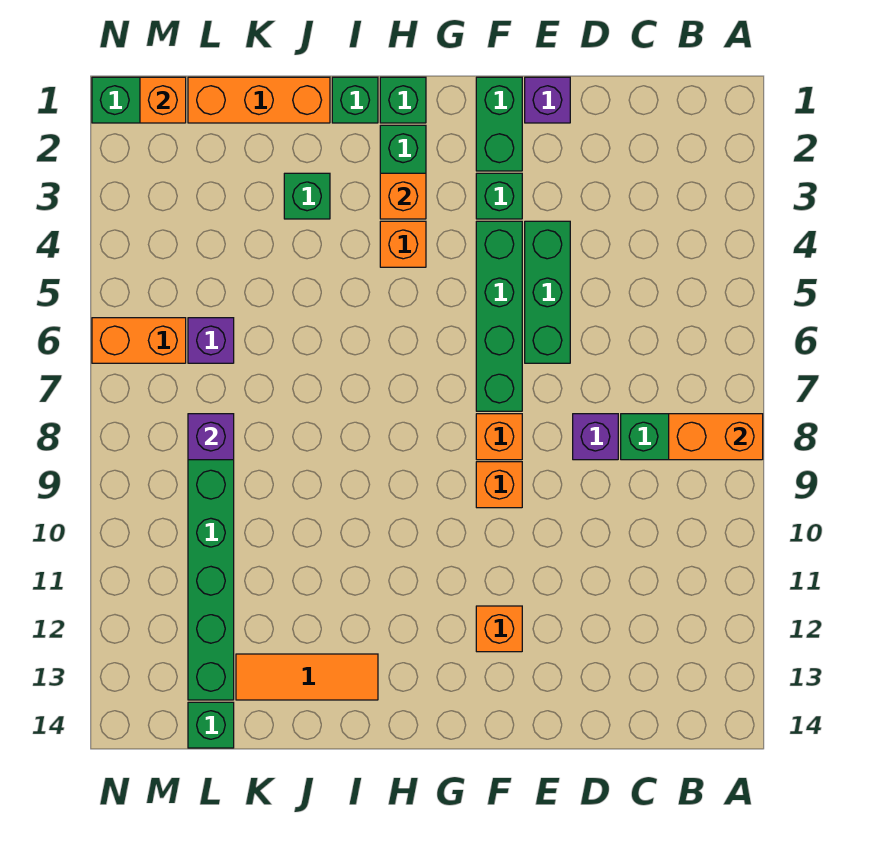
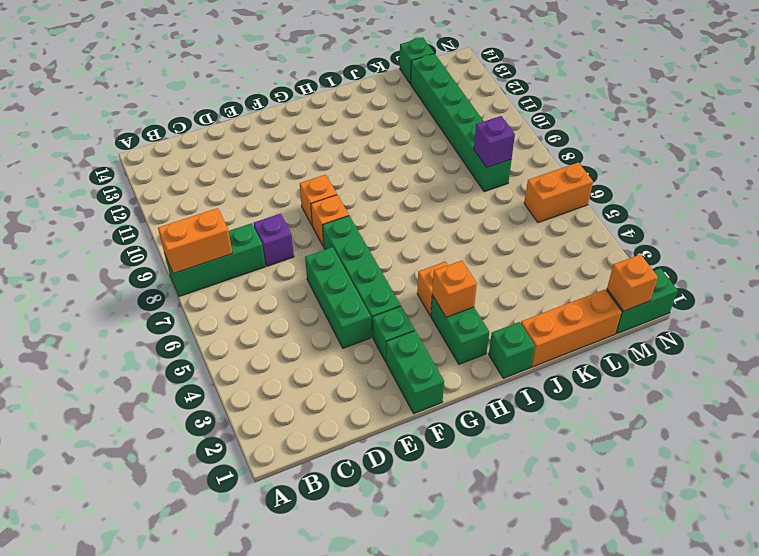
purple brick E1 level 1 -> none
orange brick F12 level 1 -> none
green brick H1 level 1 -> none
orange tile I13:K13 level 1 -> none
green brick J3 level 1 -> none
purple brick L6 level 1 -> none

